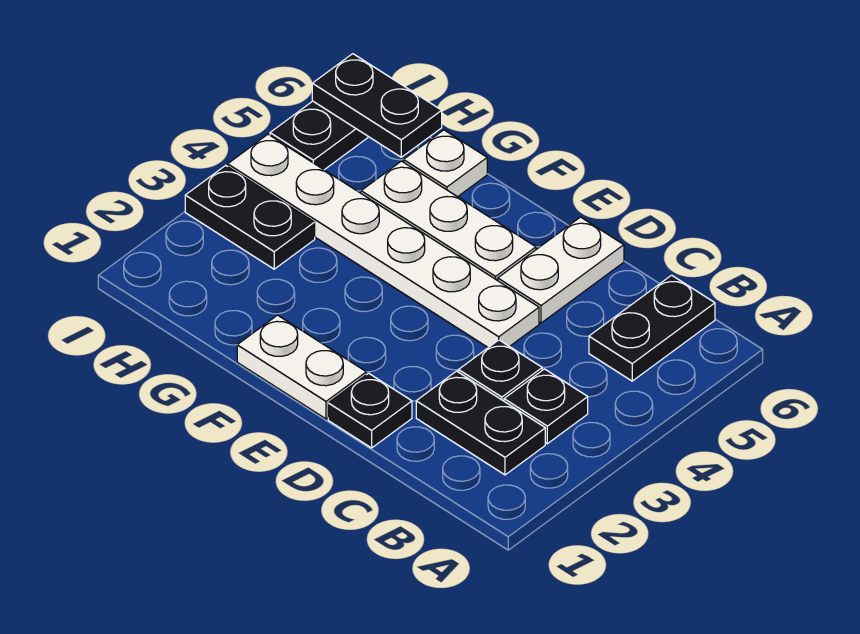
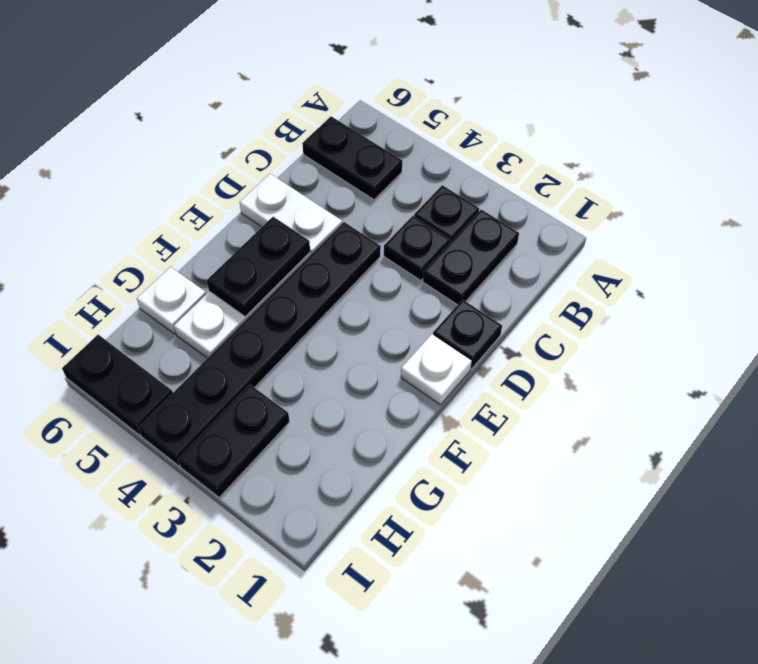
white plate D4:I4 level 1 -> black plate D4:I4 level 1
white plate E1:F1 level 1 -> white plate E1 level 1
black plate H6:I6 level 2 -> black plate E5:F5 level 2

